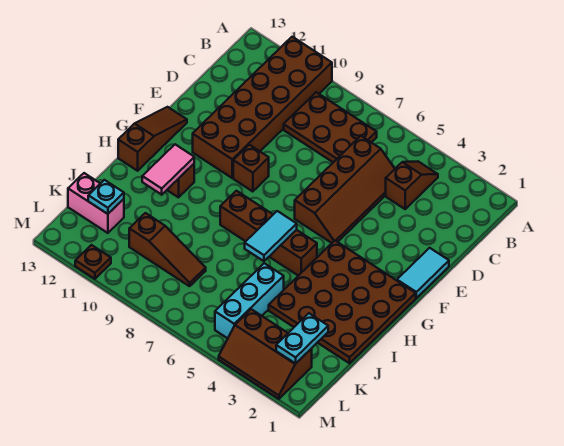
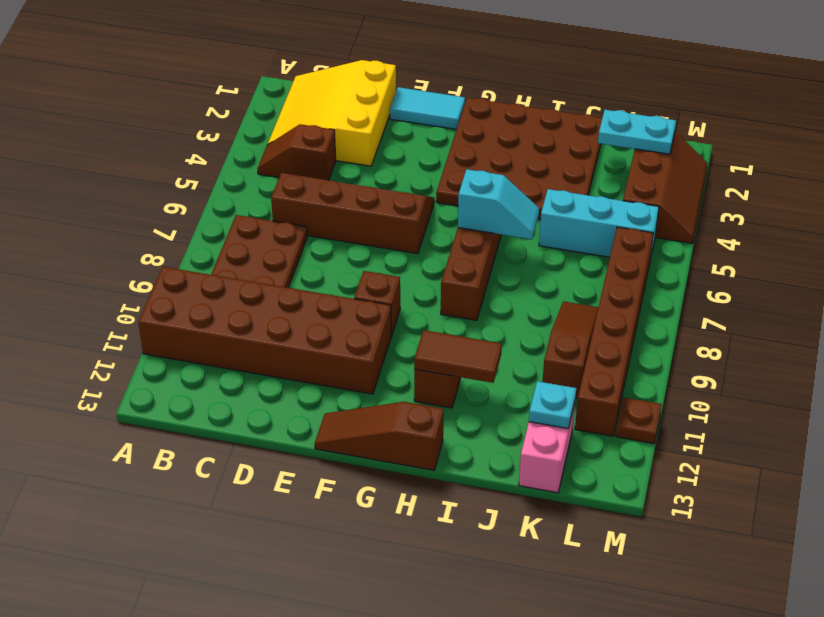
none -> yellow slope B1:D3 level 1 top D
cyan tile H6:I6 level 2 -> cyan slope H6:I6 level 2 top H
pink tile H11:I11 level 2 -> brown tile H11:I11 level 2
none -> brown brick L6:L11 level 1

